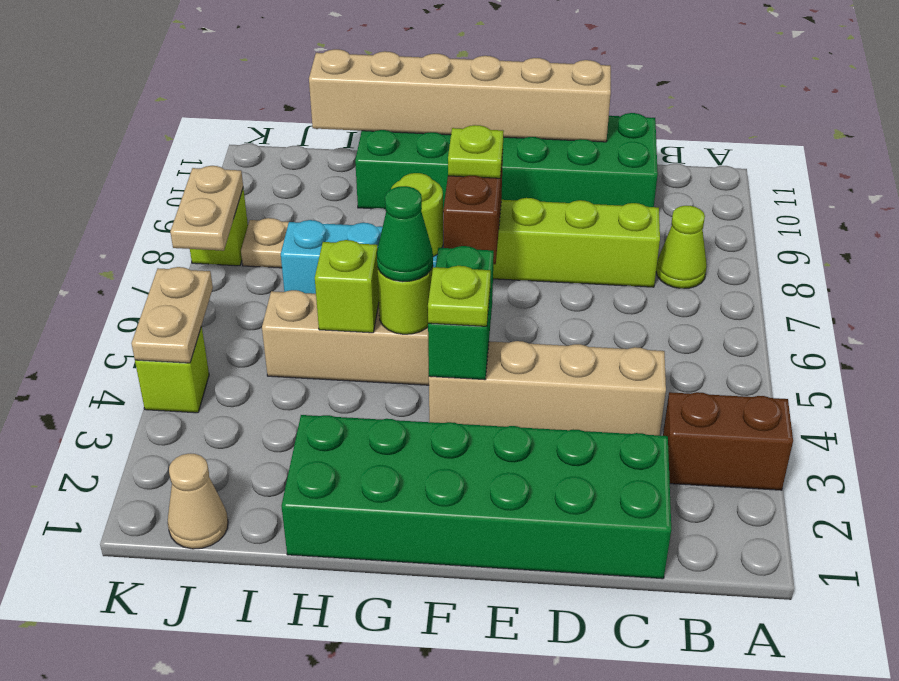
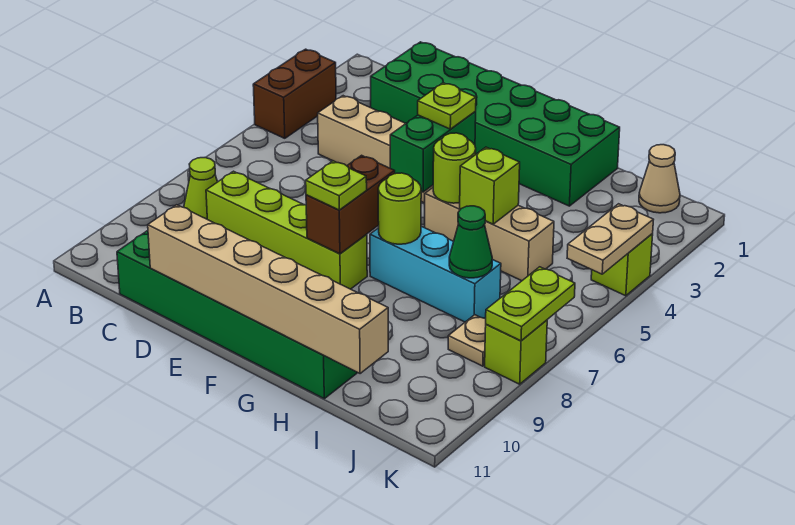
brown brick A3:B3 level 1 -> brown brick A3:A4 level 1
green cone G5 level 3 -> green cone I7 level 2
tan plate K7:K8 level 2 -> lime plate K7:K8 level 2

